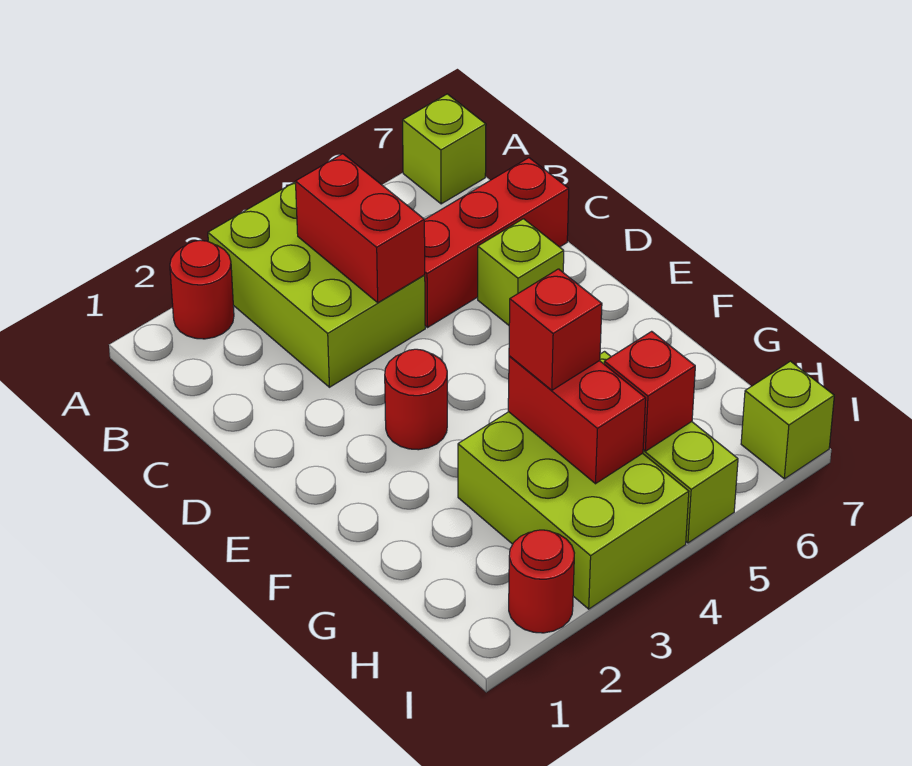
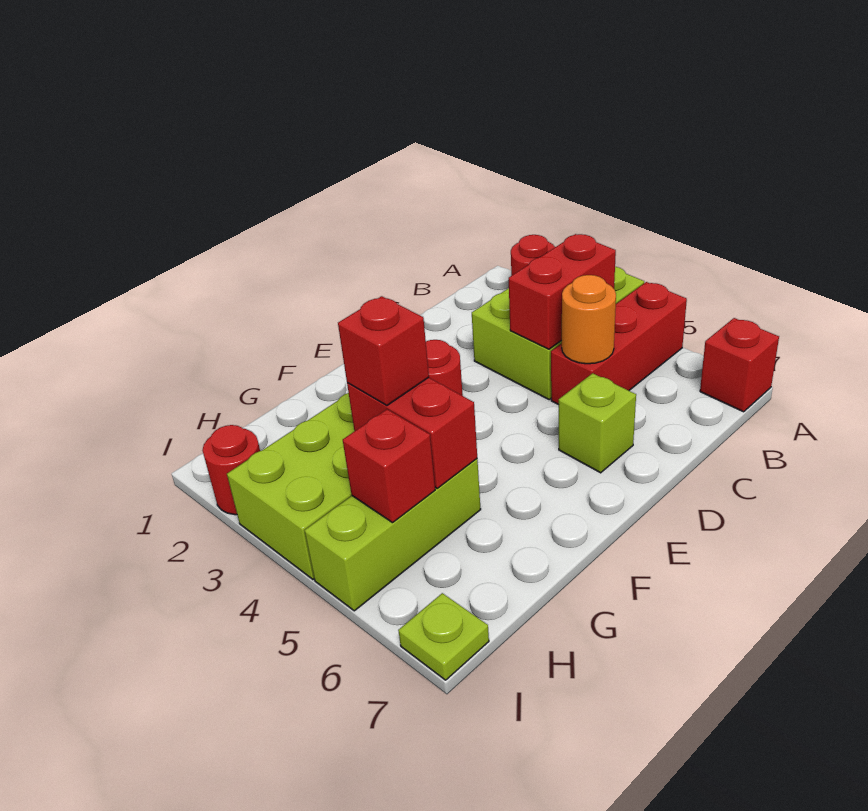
lime brick A7 level 1 -> red brick A7 level 1
red brick C5:C7 level 1 -> red brick A5:C5 level 1
none -> orange round brick C5 level 2
red brick G4:H4 level 2 -> red brick G4:G5 level 2
lime brick I7 level 1 -> lime plate I7 level 1

